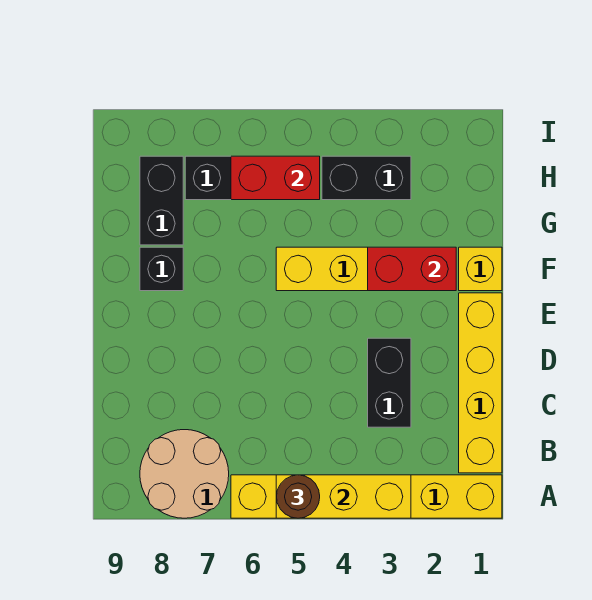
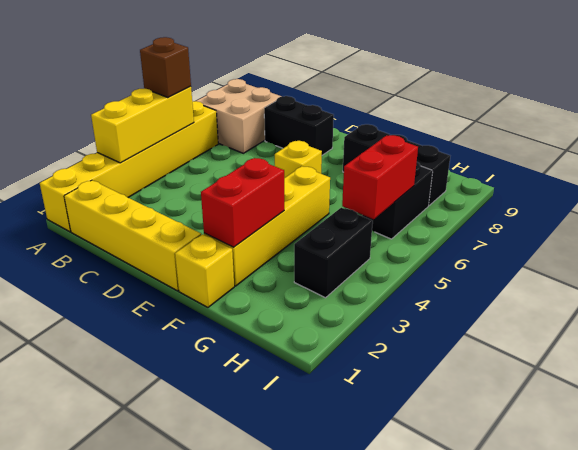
brown round brick A5 level 3 -> brown brick A5 level 3
tan round brick A7:B8 level 1 -> tan brick A7:B8 level 1
black brick C3:D3 level 1 -> black brick C8:D8 level 1
none -> yellow brick E6 level 1

